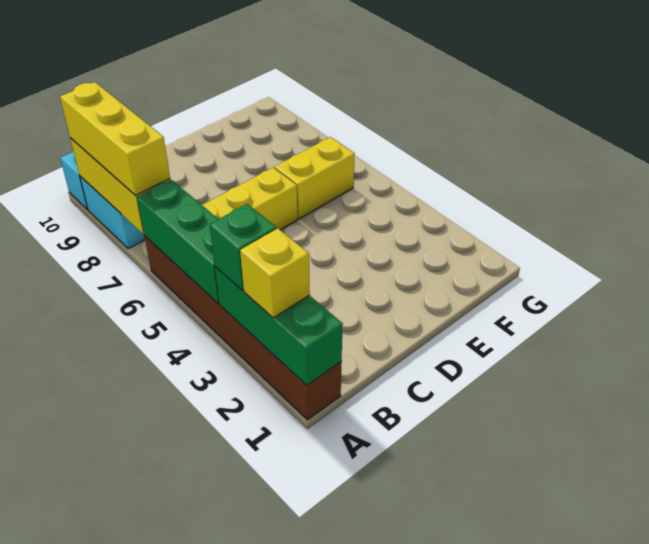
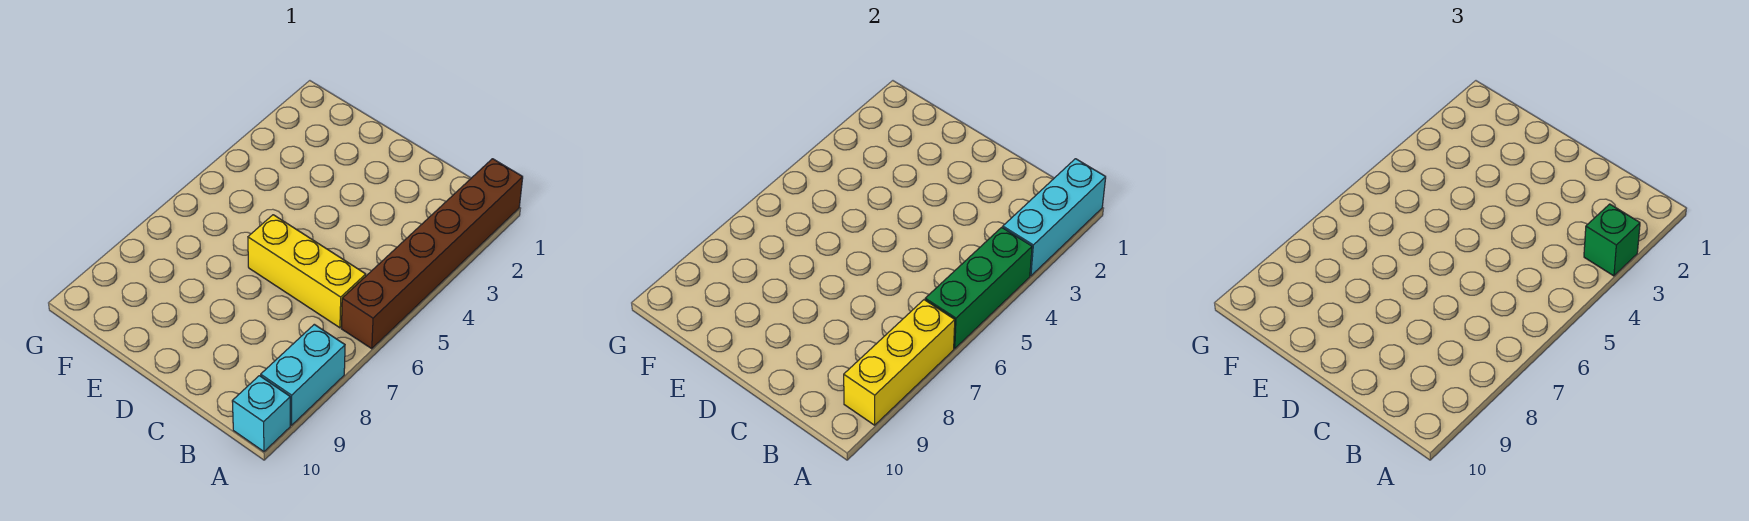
green brick A1:A3 level 2 -> cyan brick A1:A3 level 2
yellow brick A2 level 3 -> none
yellow brick A7:A9 level 3 -> none
yellow brick E6:F6 level 1 -> none

